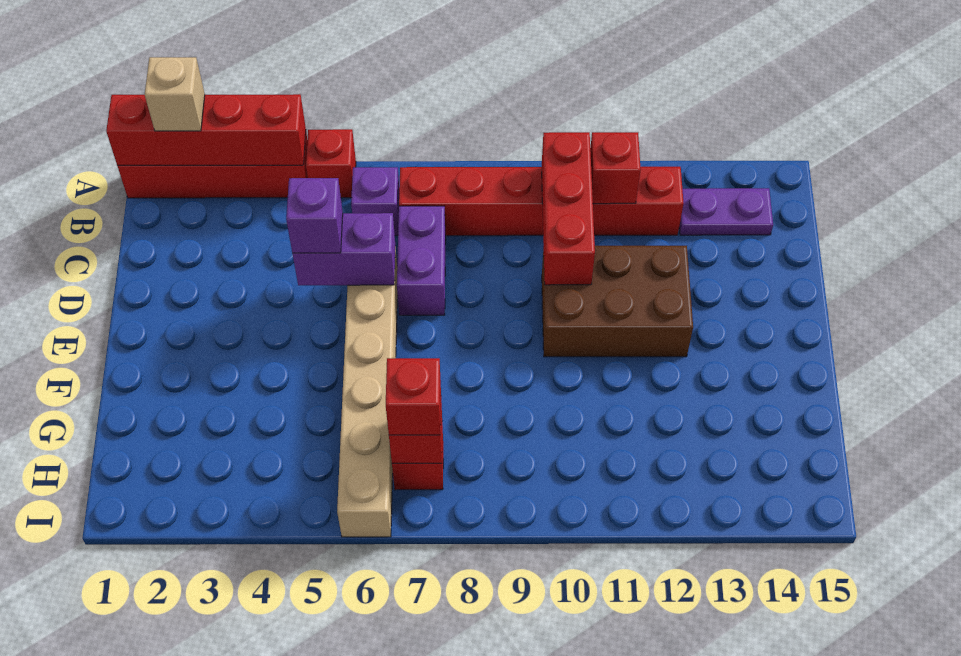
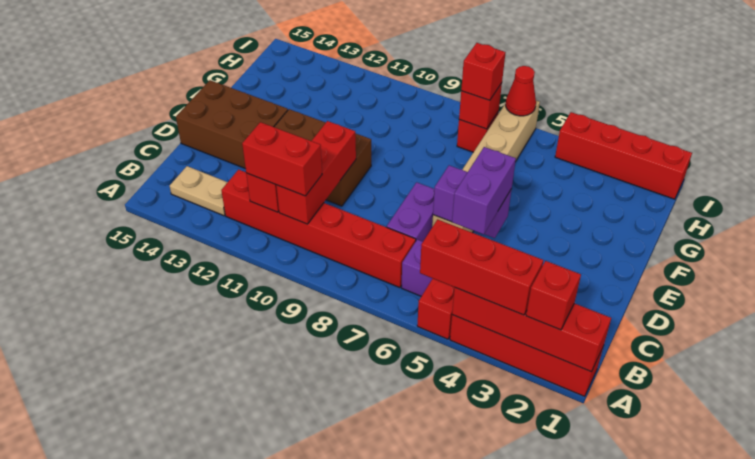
tan brick A2 level 3 -> red brick A2 level 3
none -> red brick A3:A5 level 3
none -> red brick B10:B11 level 3
purple plate B13:B14 level 1 -> tan plate B13:B14 level 1
purple brick D5 level 3 -> purple brick C5:D5 level 3
none -> brown brick D13:E15 level 1
none -> red brick I1:I4 level 1
none -> red cone I6 level 2

